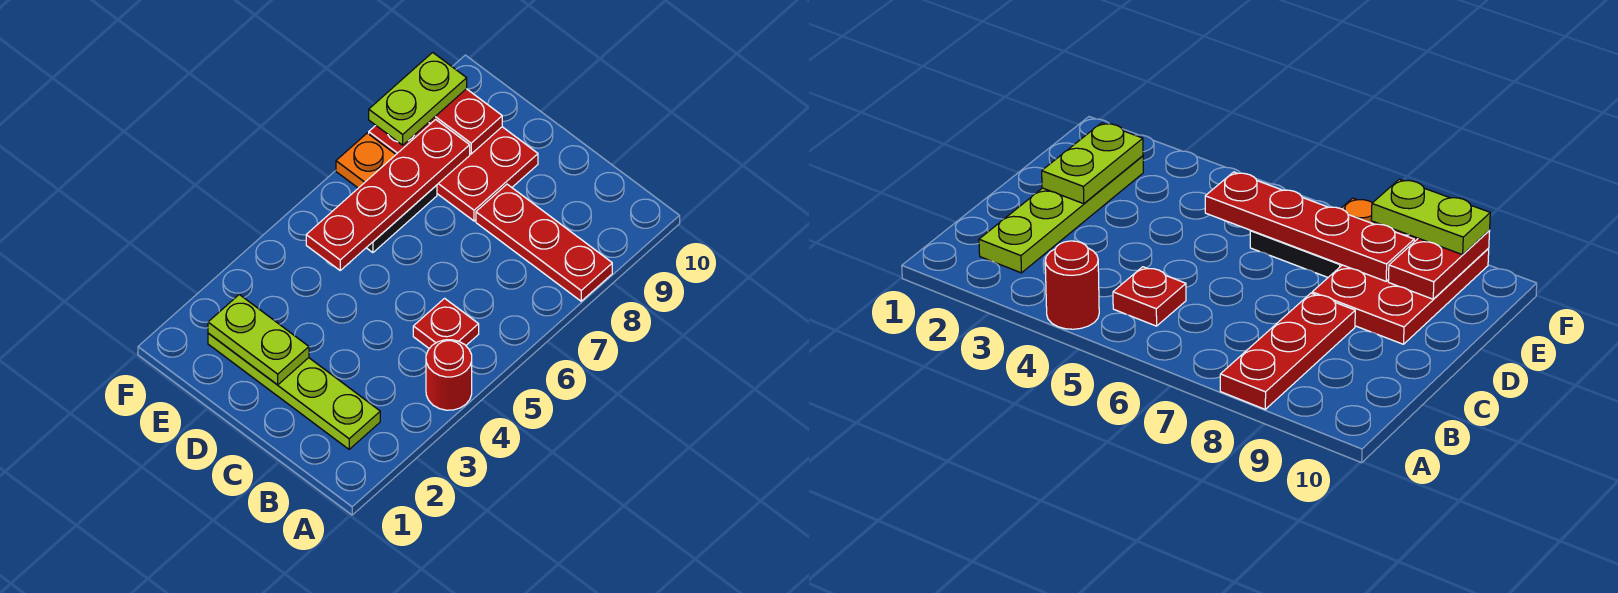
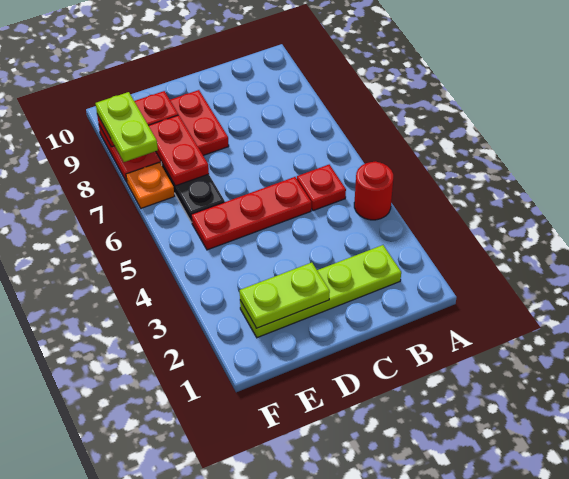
red plate A8:C8 level 1 -> red plate C5:E5 level 1
red plate E5:E8 level 2 -> red plate E7:E8 level 2

